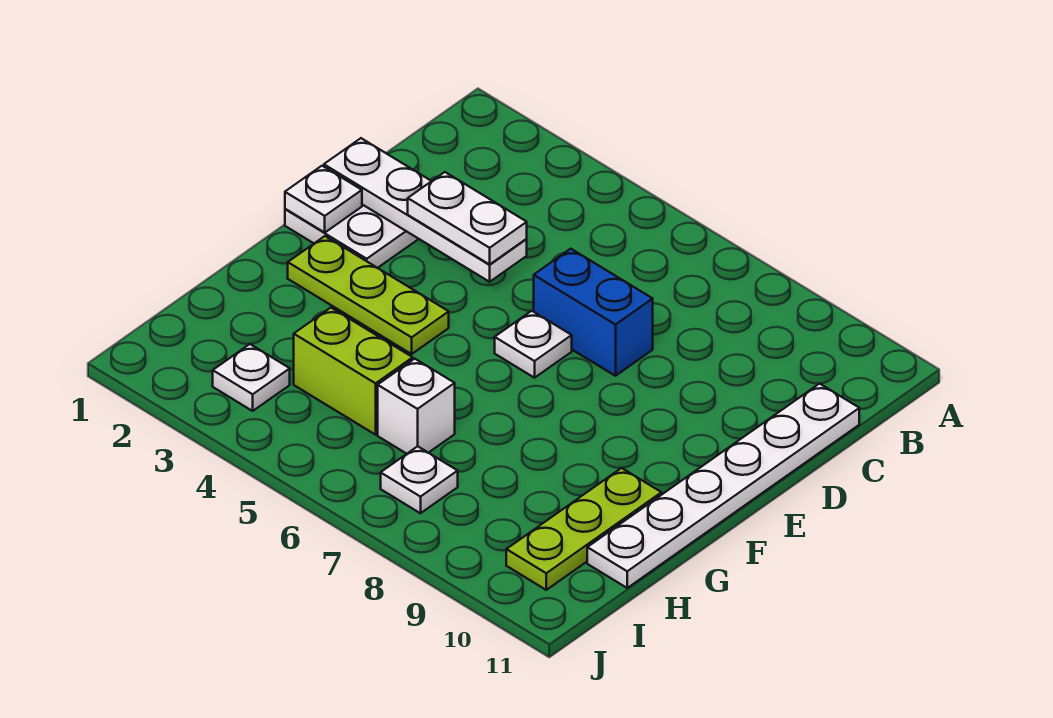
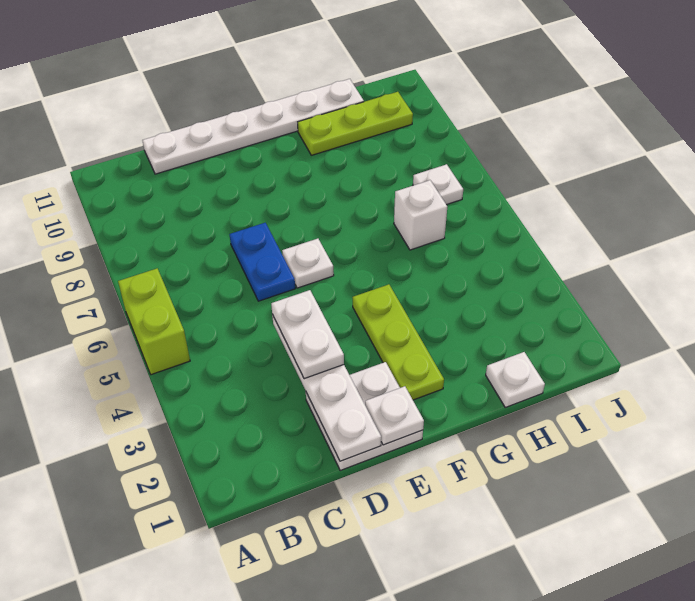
blue brick D6:D7 level 1 -> blue plate D6:D7 level 1
lime brick H4:H5 level 1 -> lime brick A5:A6 level 1
white plate I3 level 1 -> white plate H1 level 1

